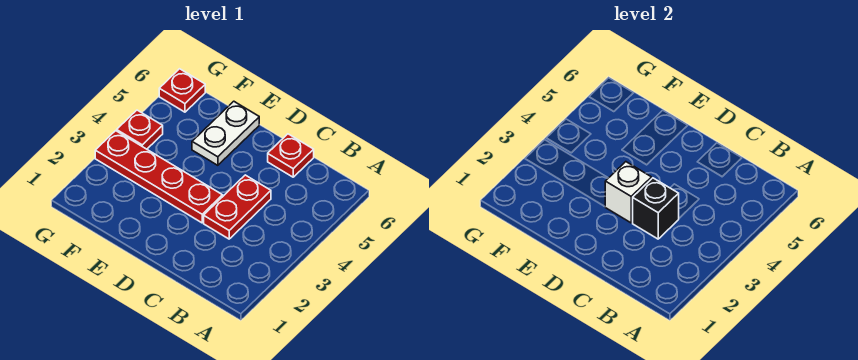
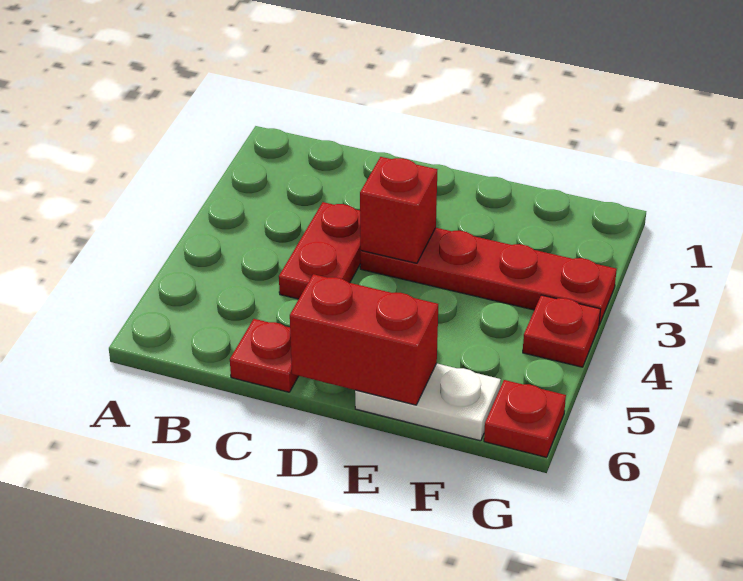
black brick C3 level 2 -> none
white brick D3 level 2 -> red brick D3 level 2
none -> red brick D6:E6 level 2
white plate E5:E6 level 1 -> white plate E6:F6 level 1

